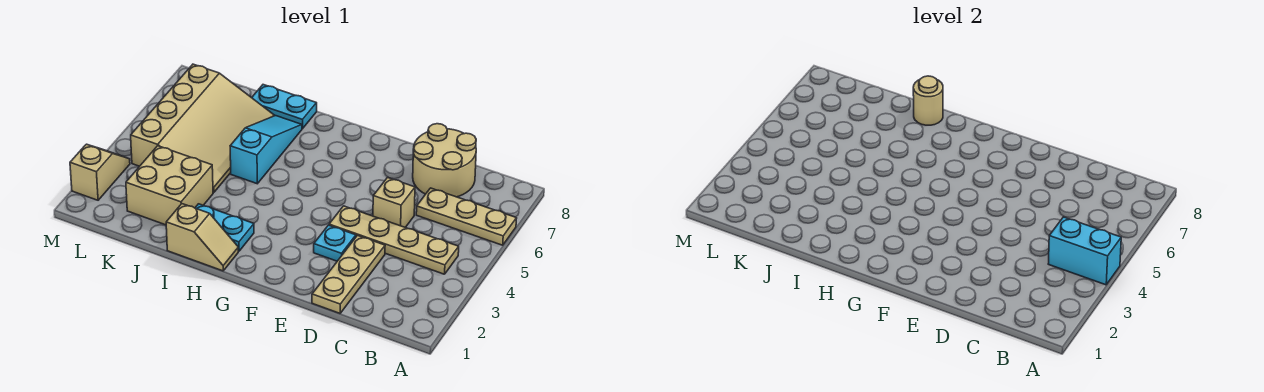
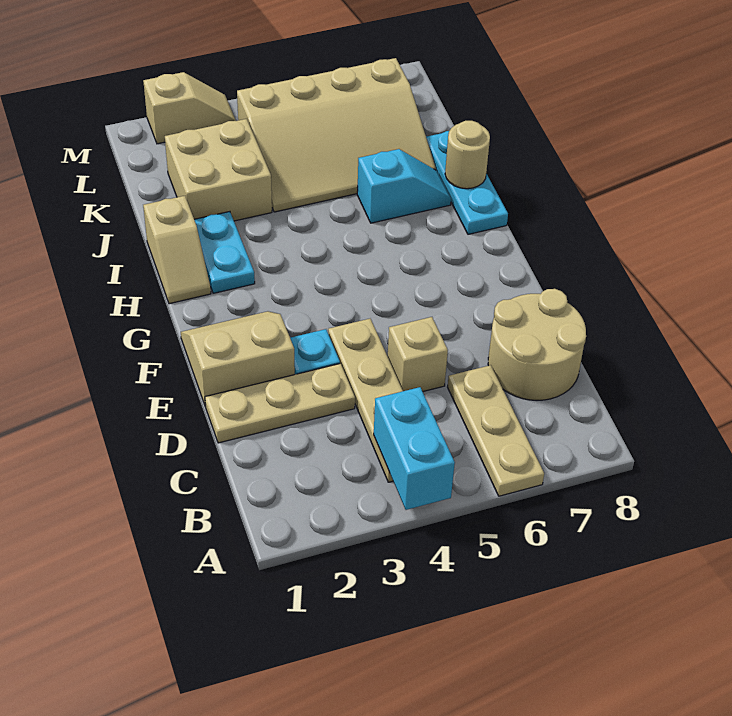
none -> tan slope E1:F2 level 1 top E
cyan slope I5:I7 level 1 top 5 -> cyan slope I6:I7 level 1 top 6
cyan plate I8:J8 level 1 -> cyan plate H8:J8 level 1

